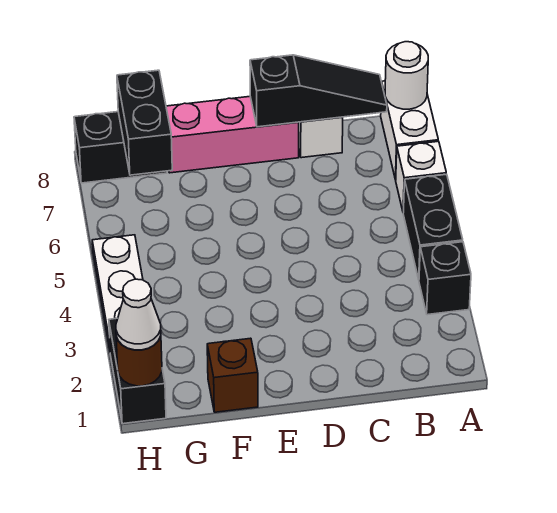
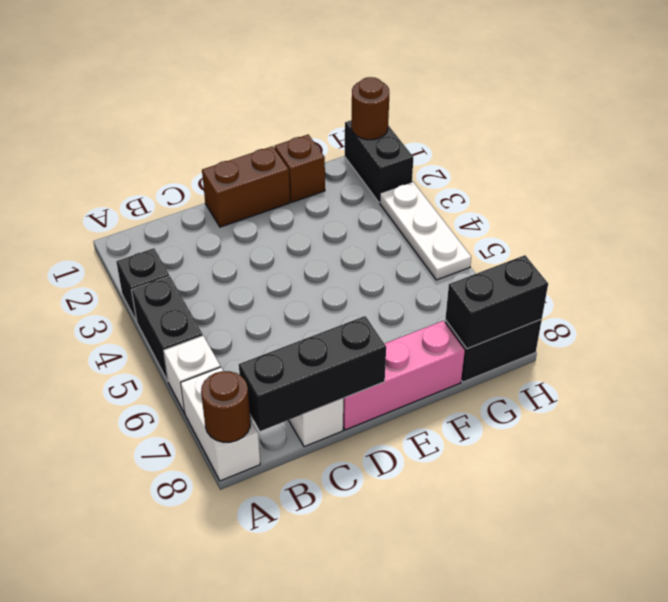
white round brick A8 level 2 -> brown round brick A8 level 2
black slope B8:D8 level 2 top D -> black brick B8:D8 level 2
none -> brown brick D1:E1 level 1
black brick G7:G8 level 2 -> black brick G8:H8 level 2
white cone H1 level 3 -> none

